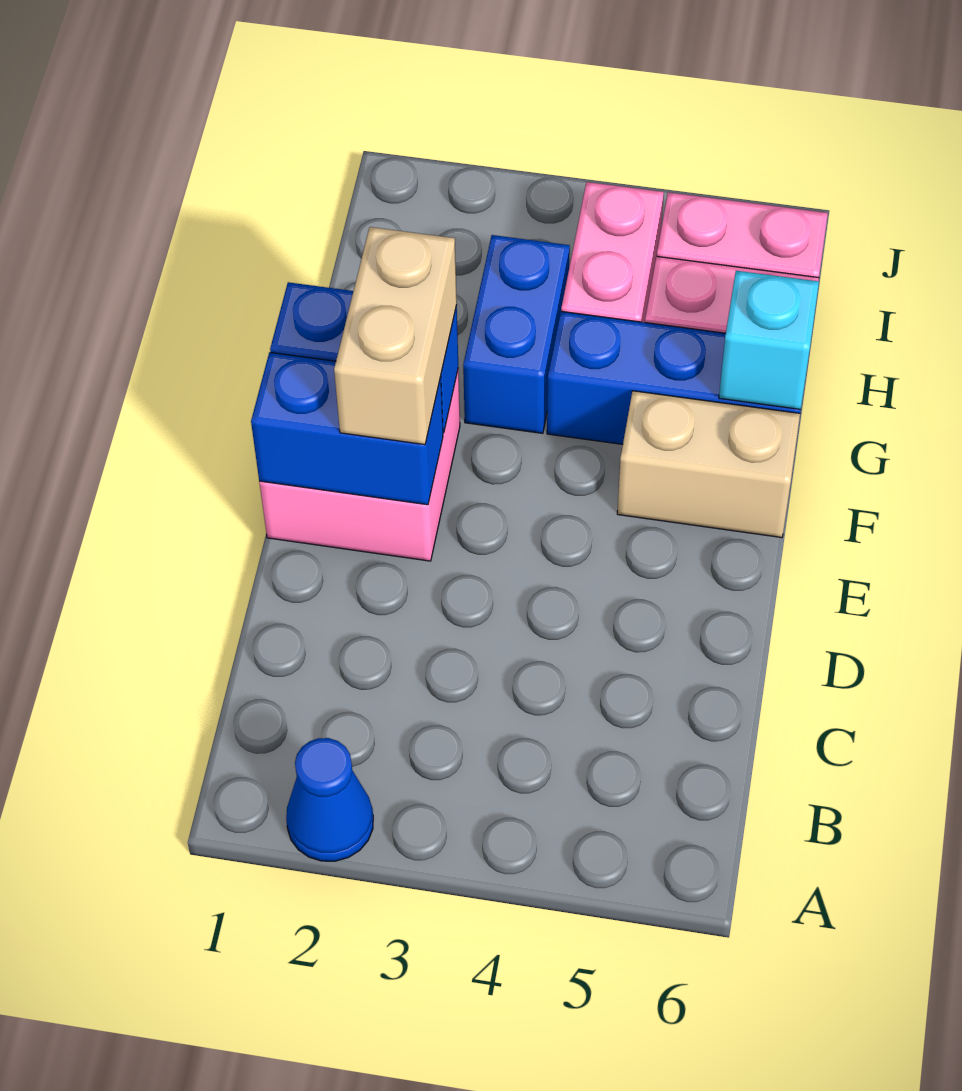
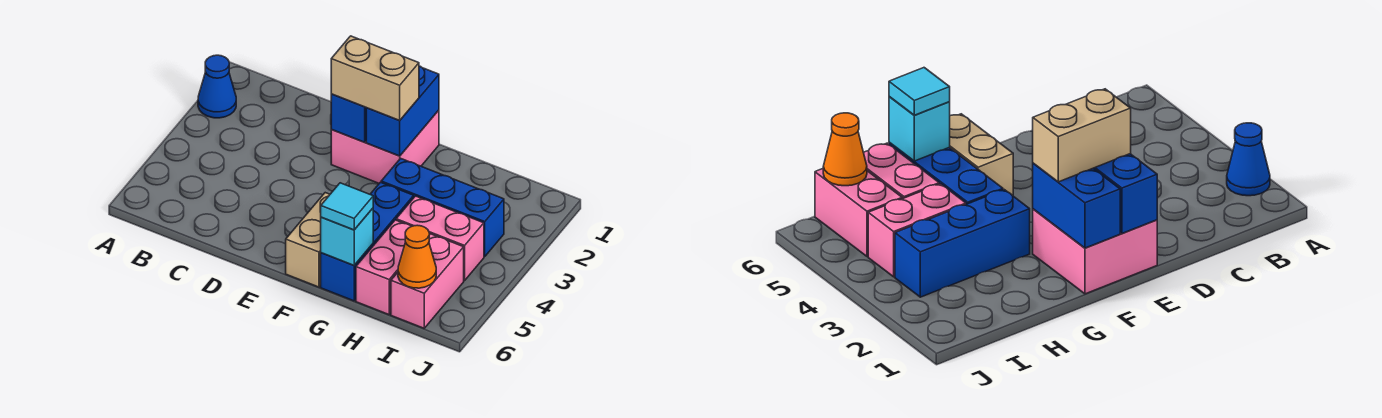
blue brick G3:H3 level 1 -> blue brick G3:I3 level 1
none -> cyan tile G6 level 3
none -> orange cone I6 level 2

